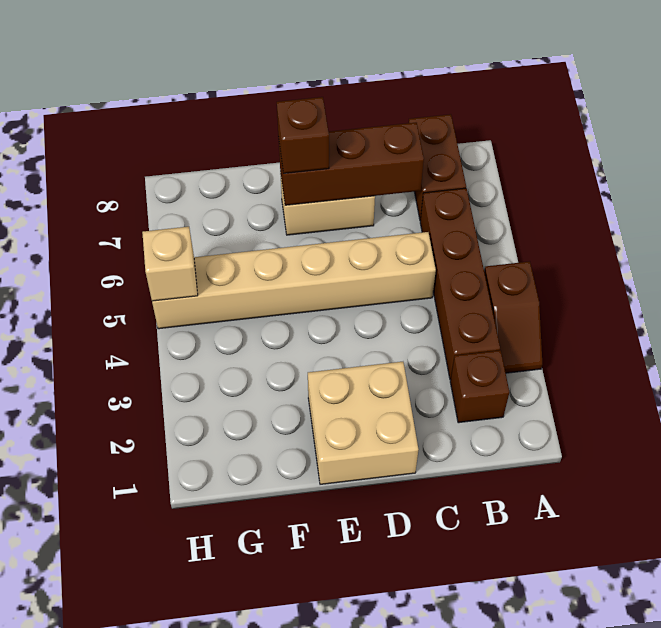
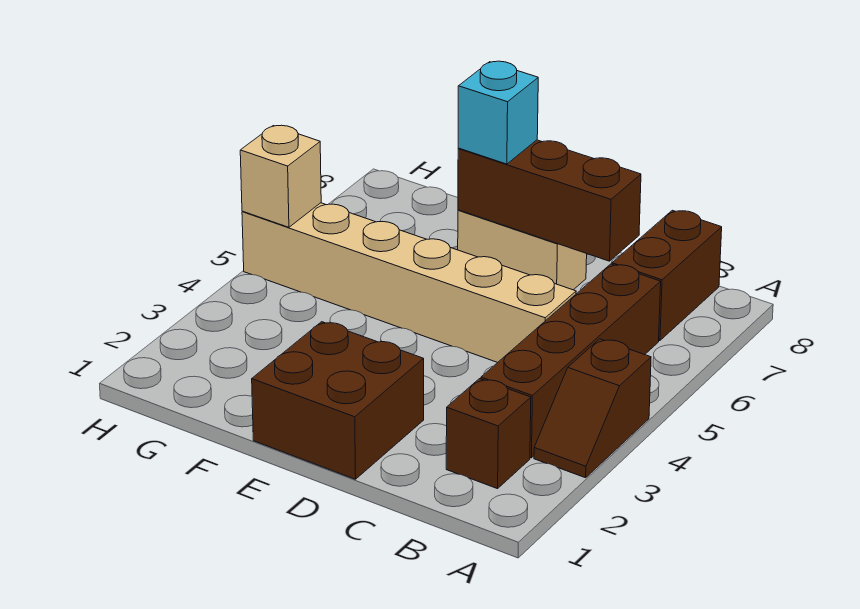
tan brick D1:E2 level 1 -> brown brick D1:E2 level 1
brown brick E7 level 3 -> cyan brick E7 level 3

